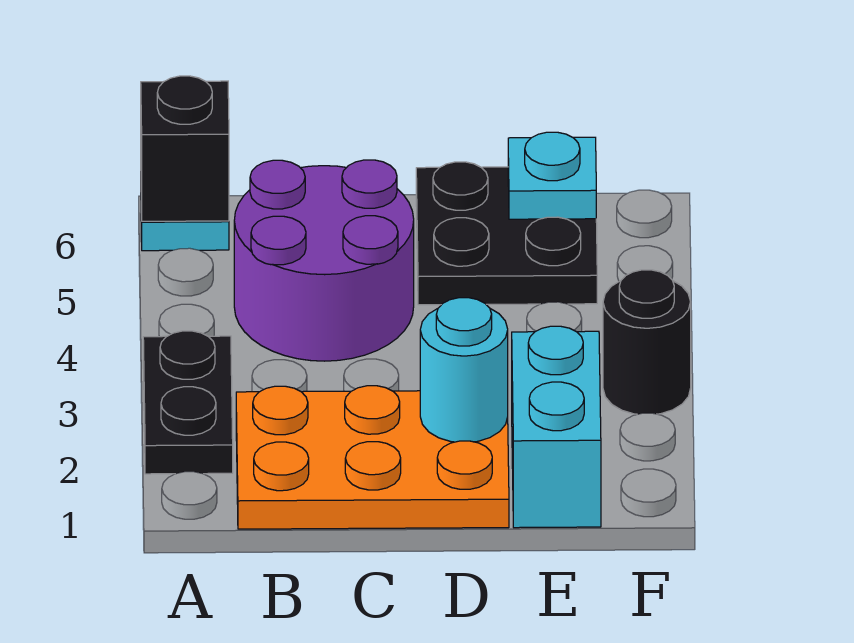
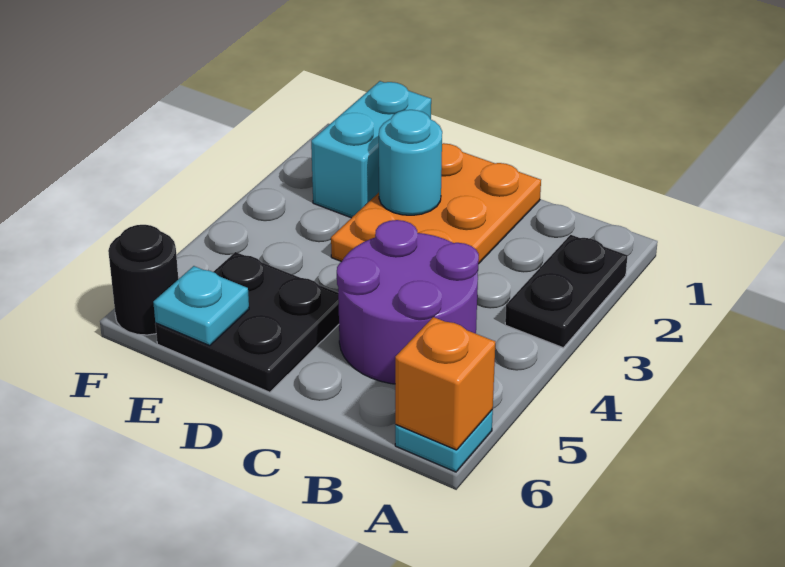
black brick A6 level 2 -> orange brick A6 level 2
orange plate B1:D2 level 1 -> orange plate C1:D3 level 1
black round brick F3 level 1 -> black round brick F6 level 1

